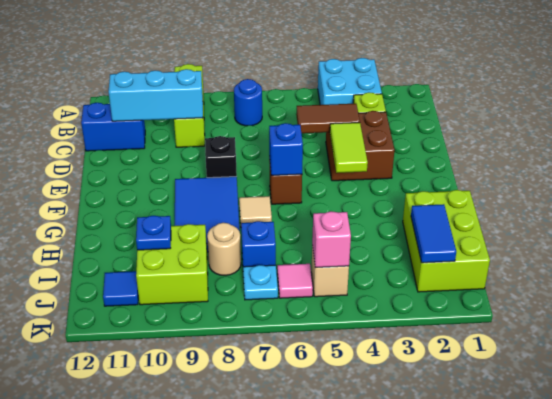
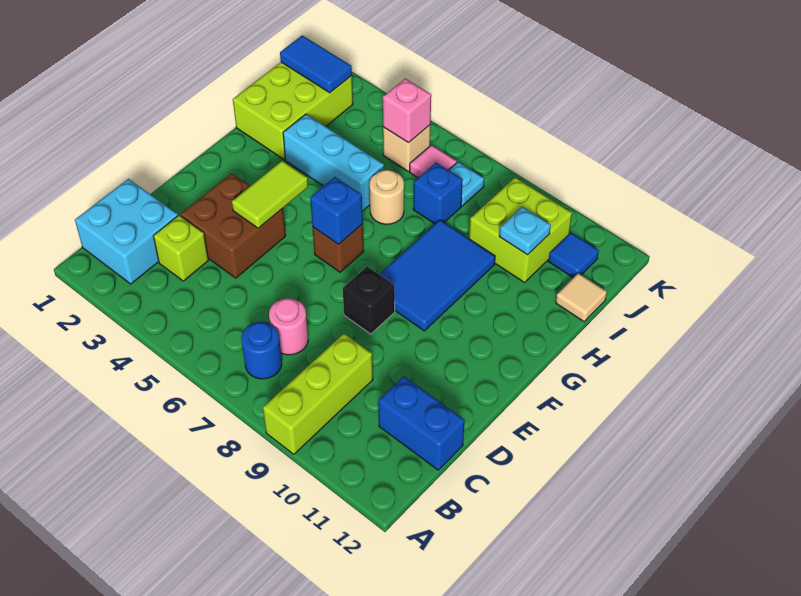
cyan brick A3:B4 level 1 -> cyan brick B1:C2 level 1
none -> pink round brick C7 level 1
cyan brick C9:C11 level 2 -> cyan brick H3:H5 level 1
brown tile D4:D5 level 2 -> none
tan tile G7 level 1 -> tan tile I12 level 1
blue tile I2:J2 level 2 -> blue tile J1:J2 level 2
tan round brick I8 level 1 -> tan round brick H6 level 1
blue plate I10 level 2 -> cyan plate I10 level 2

